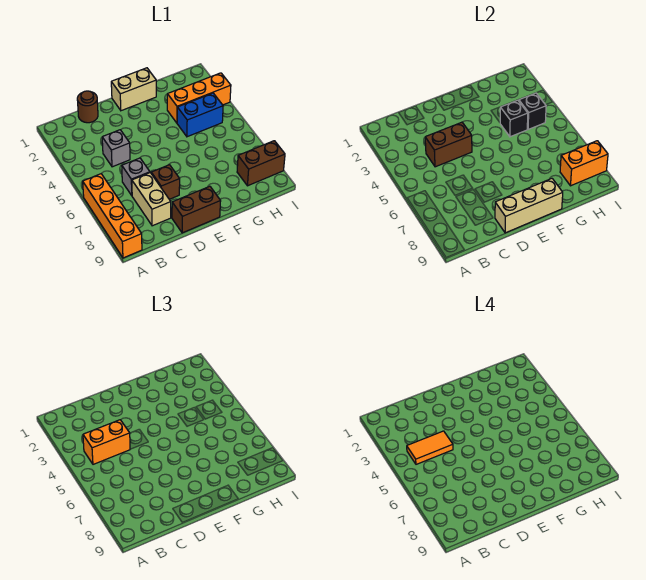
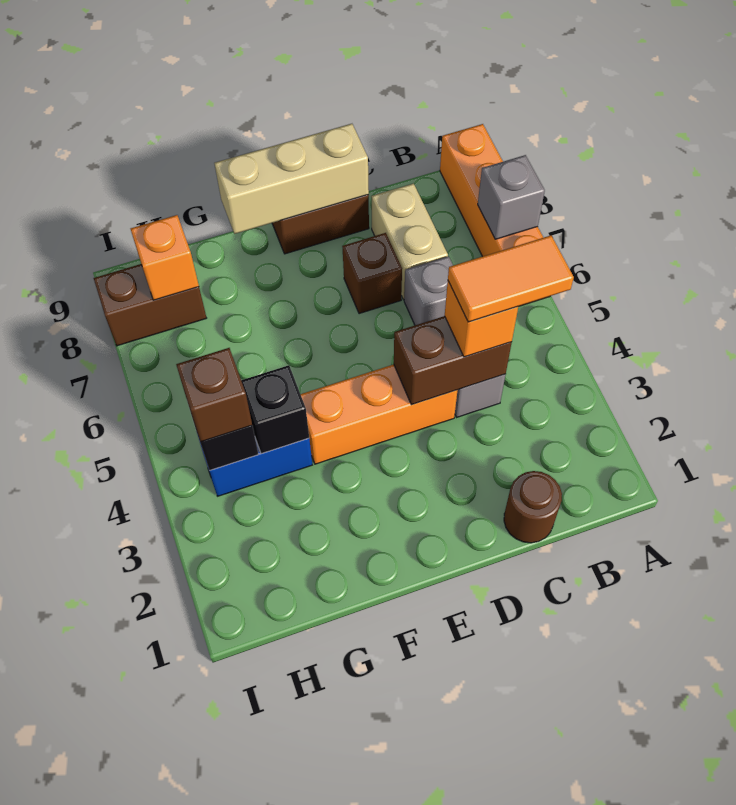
none -> grey brick A7 level 2
orange brick B4:C4 level 3 -> orange brick C4 level 3
tan brick E1:F1 level 1 -> none
orange brick G3:I3 level 1 -> orange brick D4:F4 level 1
none -> brown brick H4 level 3
orange brick H8:I8 level 2 -> orange brick H8 level 2

